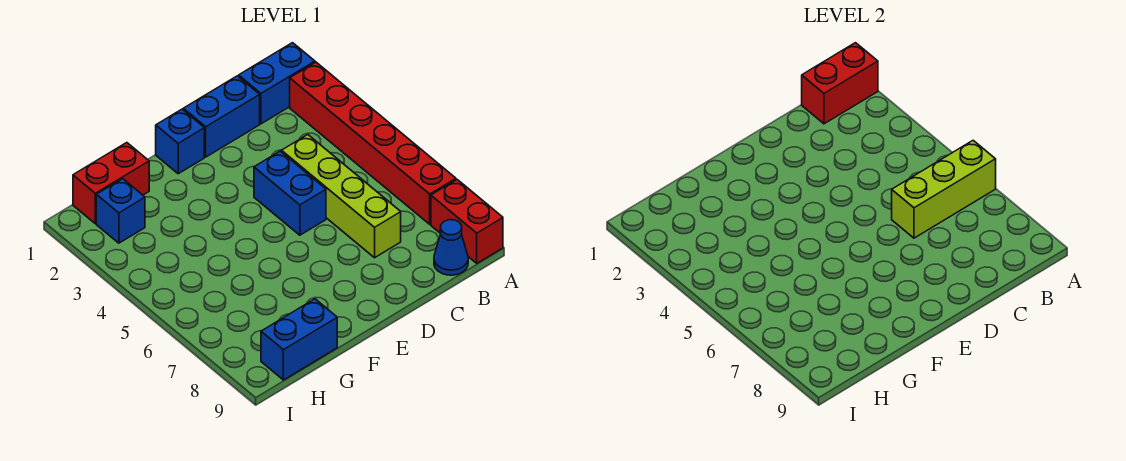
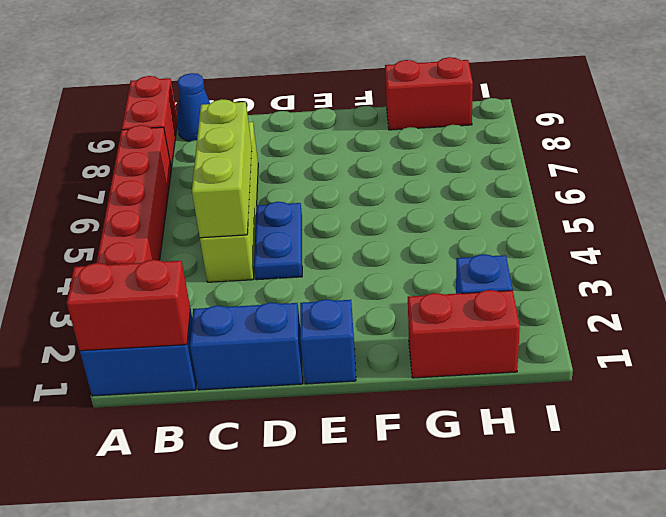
lime brick A6:C6 level 2 -> lime brick C4:C6 level 2
blue brick D4:D5 level 1 -> blue plate D4:D5 level 1
blue brick G9:H9 level 1 -> red brick G9:H9 level 1

